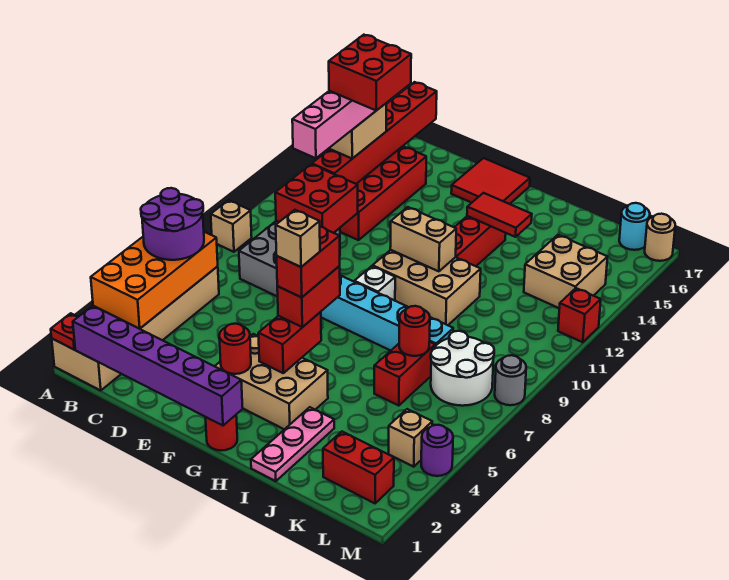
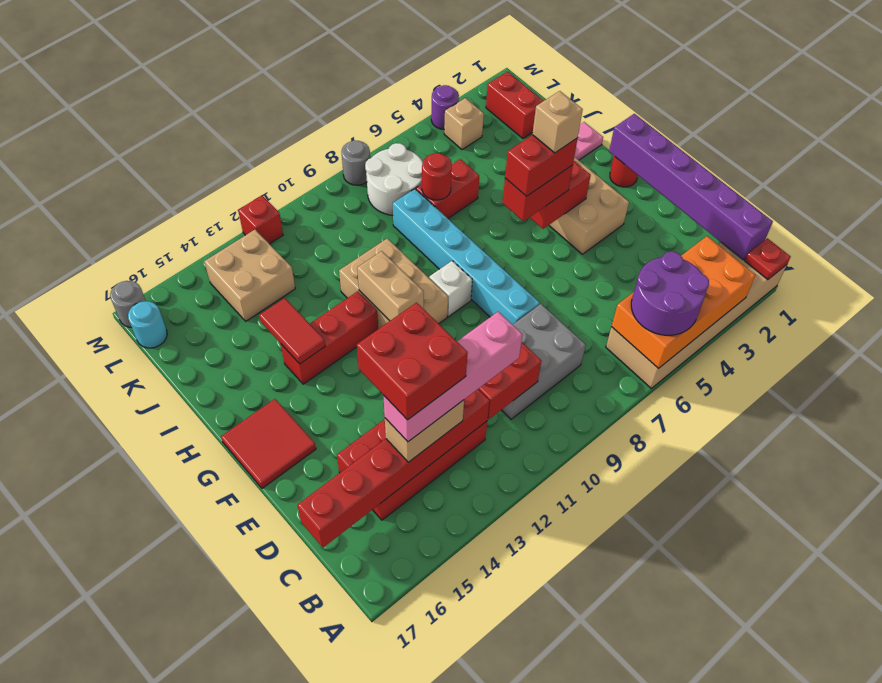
tan brick A9 level 1 -> none
red round brick F3 level 2 -> none
tan round brick M17 level 1 -> grey round brick M17 level 1

